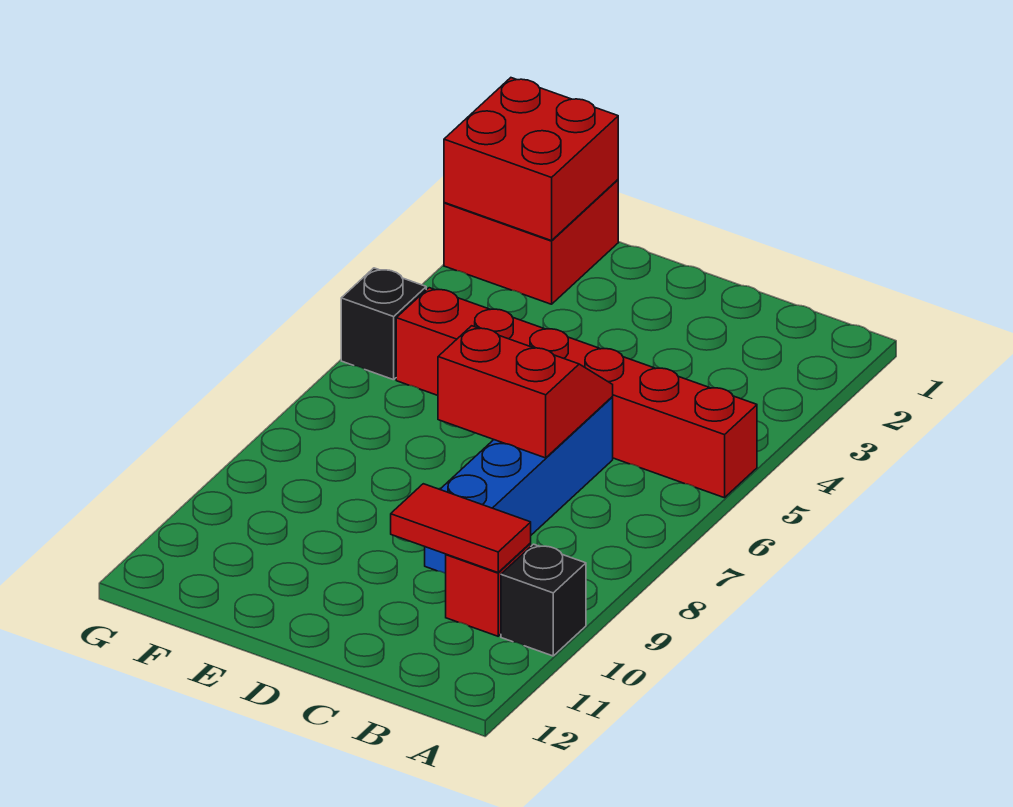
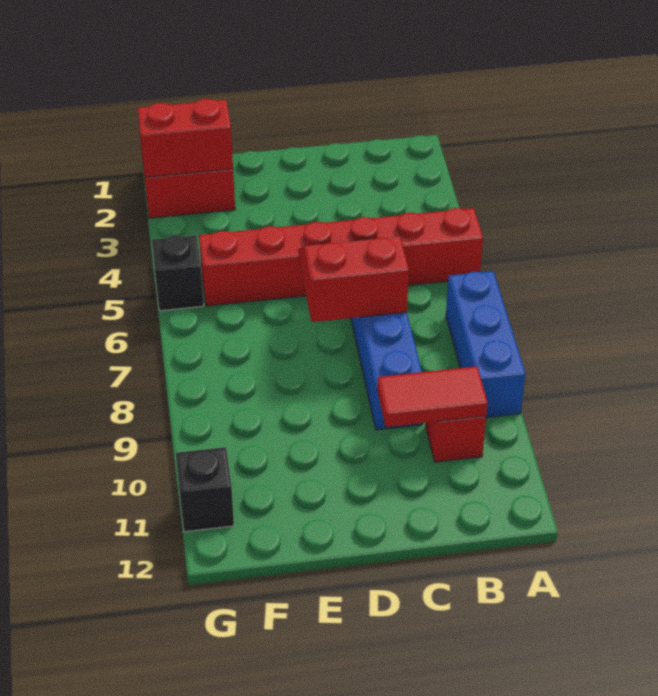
none -> blue brick A7:A9 level 1
black brick A10 level 1 -> black brick G11 level 1
red brick F1:G2 level 2 -> red brick F2:G2 level 2

